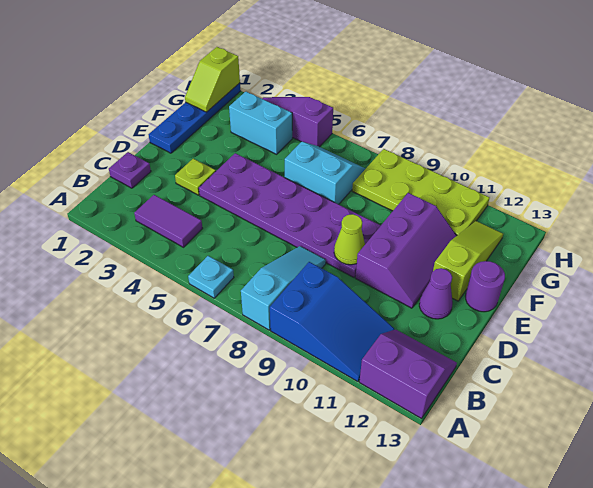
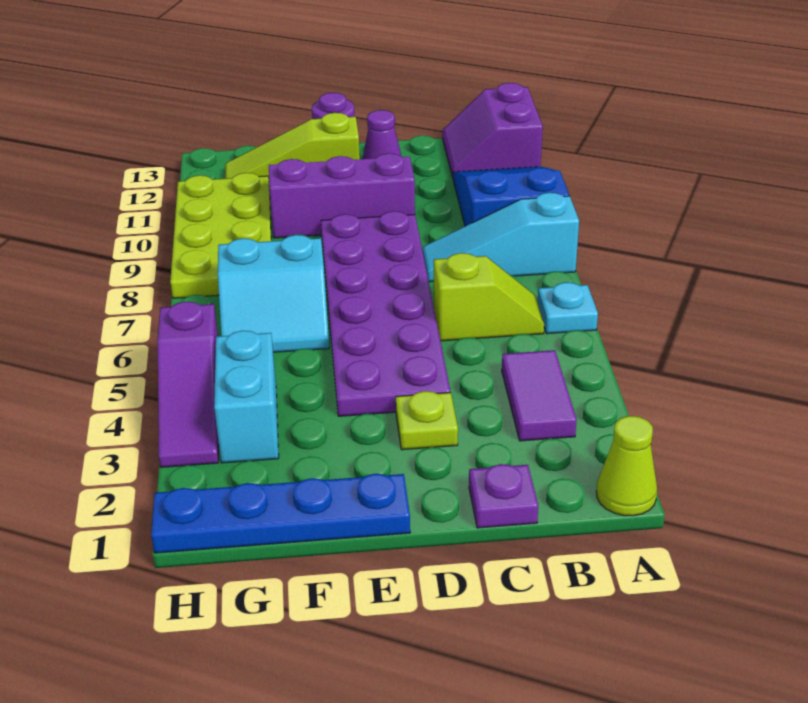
lime cone D9 level 2 -> lime cone A1 level 1
cyan slope F6:G7 level 1 top F -> cyan slope F6:G7 level 1 top 7
lime slope G1:H1 level 2 top H -> lime slope B6:C6 level 1 top C

